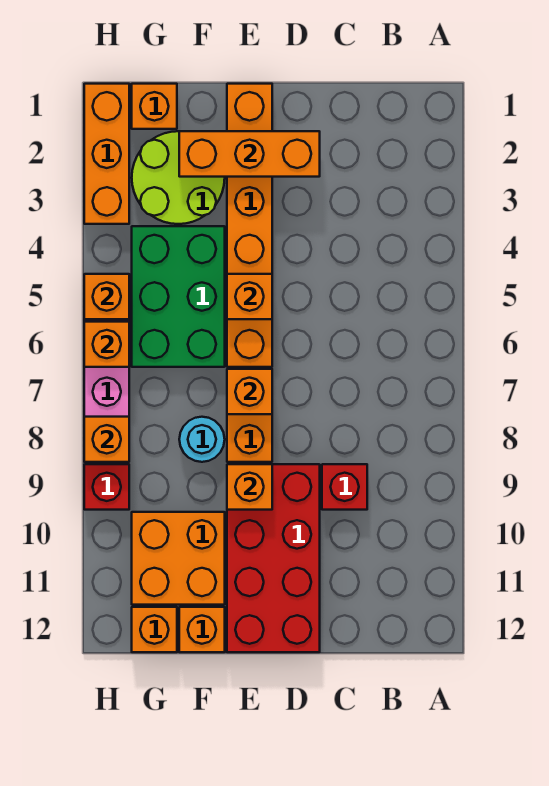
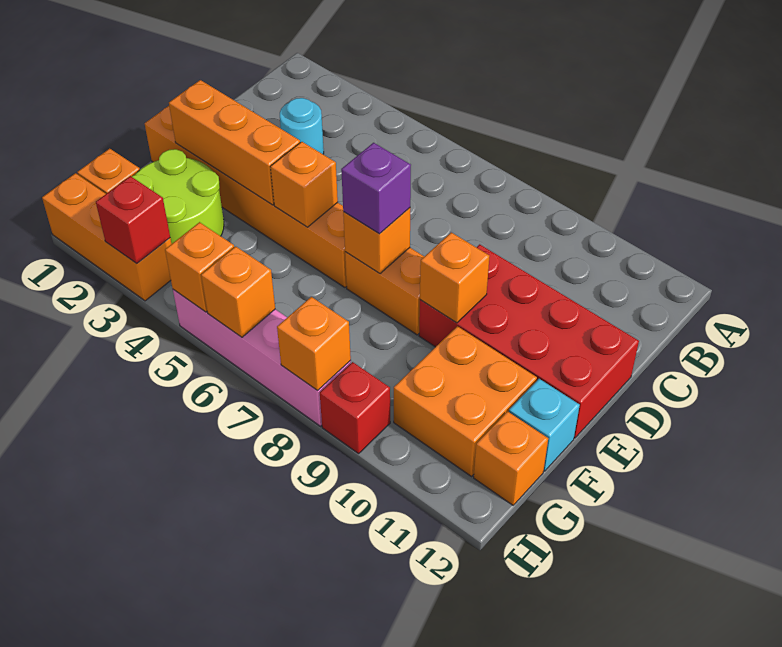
red brick C9 level 1 -> red brick H3 level 2
orange brick D2:F2 level 2 -> orange brick E2:E4 level 2
none -> purple brick E7 level 3
green brick F4:G6 level 1 -> none
cyan round brick F8 level 1 -> cyan round brick C3 level 1
orange brick F12 level 1 -> cyan brick F12 level 1

